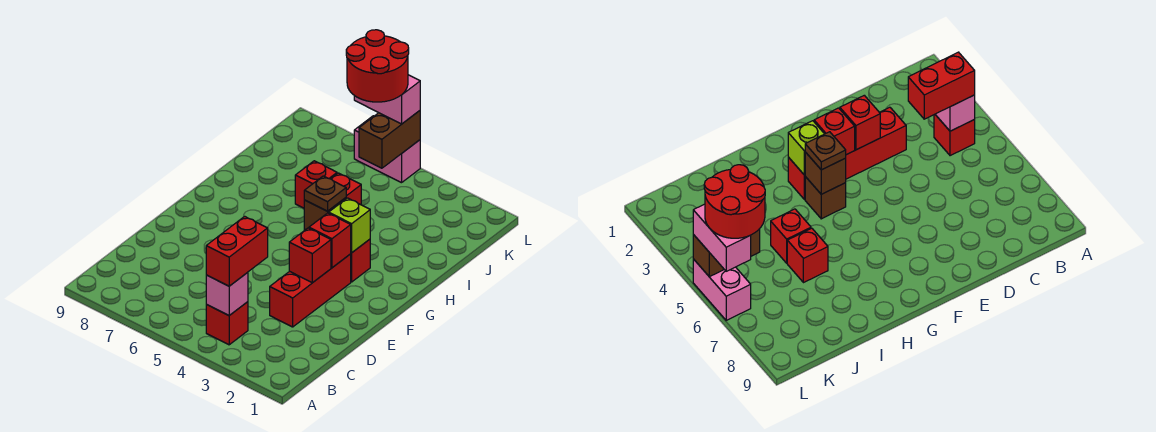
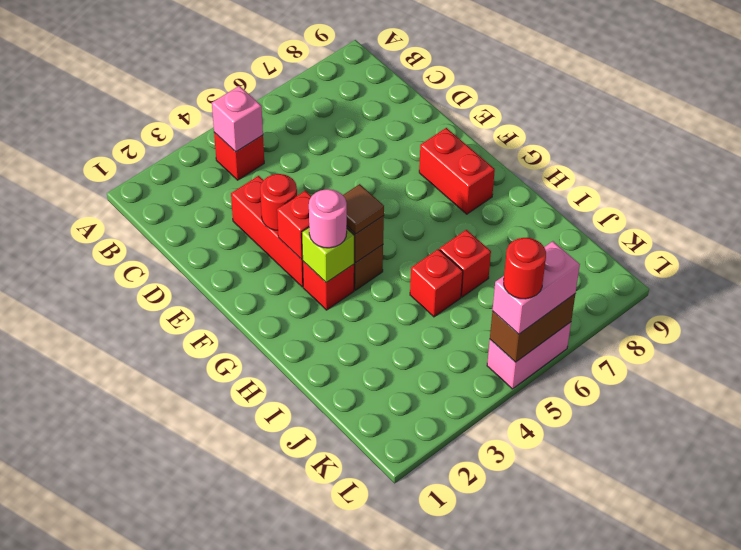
red brick B4:C4 level 3 -> red brick F8:G8 level 1
red brick E3 level 2 -> red round brick E3 level 2
none -> pink round brick G3 level 3
brown plate G4 level 3 -> brown tile G4 level 3
brown brick K5:L5 level 2 -> brown brick L5:L6 level 2
red round brick K5:L6 level 4 -> red round brick L5 level 4

